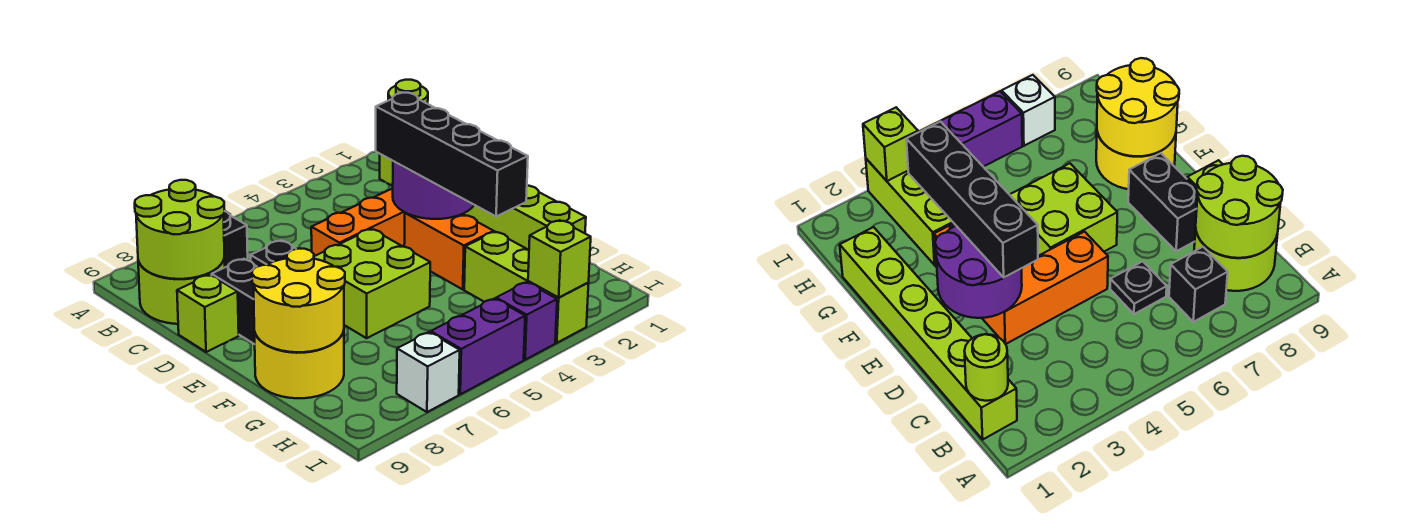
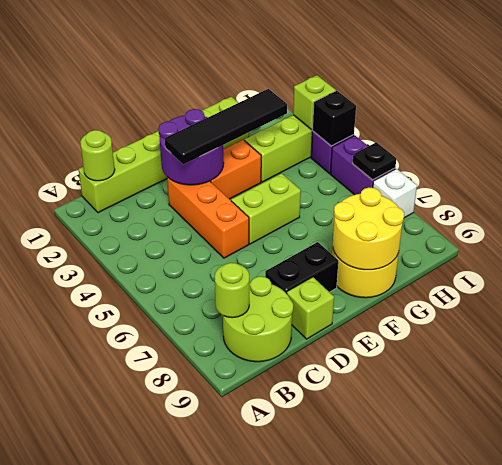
black brick B7 level 1 -> black brick I4 level 2
lime round brick B8:C9 level 2 -> lime round brick B8 level 2
black plate C6 level 1 -> black plate I6 level 2
black brick D3:G3 level 3 -> black tile D3:G3 level 3
lime brick E5:F6 level 1 -> lime brick E5:F5 level 1

